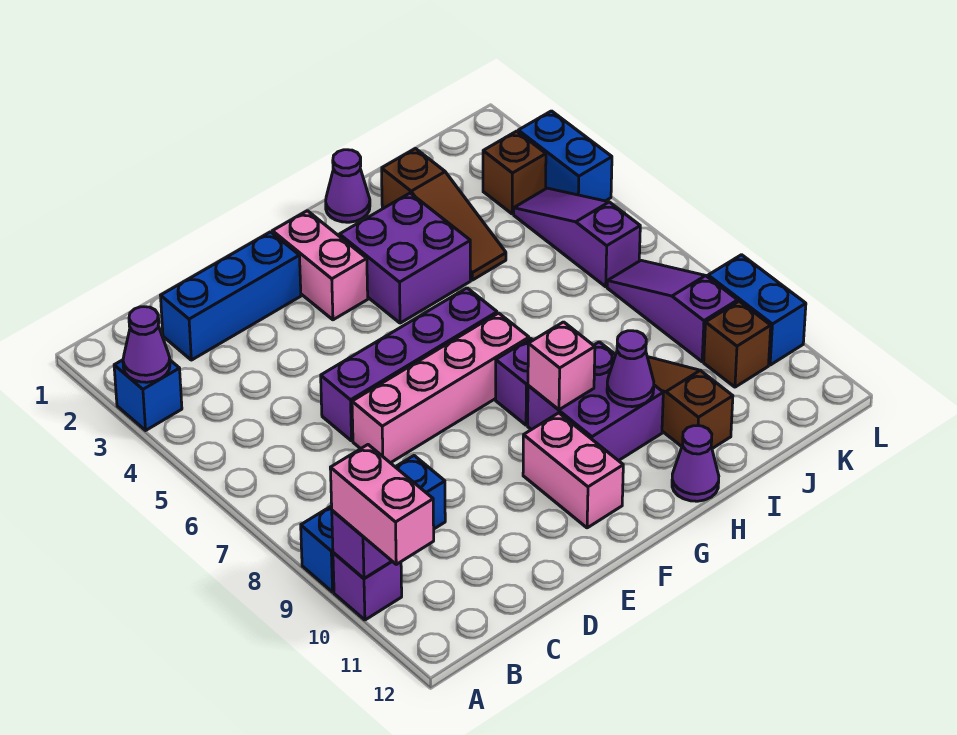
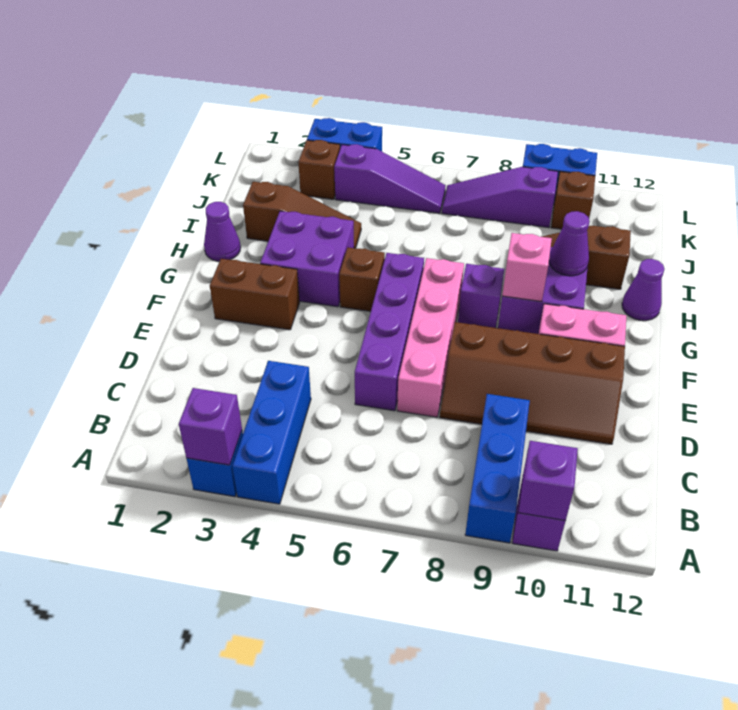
purple cone A3 level 2 -> purple brick A3 level 2
pink brick A10:A11 level 3 -> none
blue brick C2:E2 level 1 -> blue brick A4:C4 level 1
none -> brown slope D8:E11 level 1 top E
pink brick F2:F3 level 1 -> brown brick F2:F3 level 1
none -> brown brick G5 level 1
purple slope K4:K6 level 1 top 6 -> purple slope K4:K6 level 1 top 4

